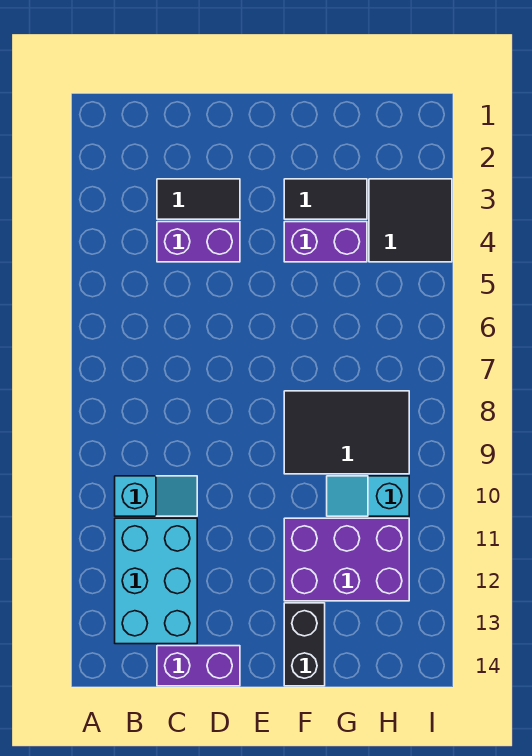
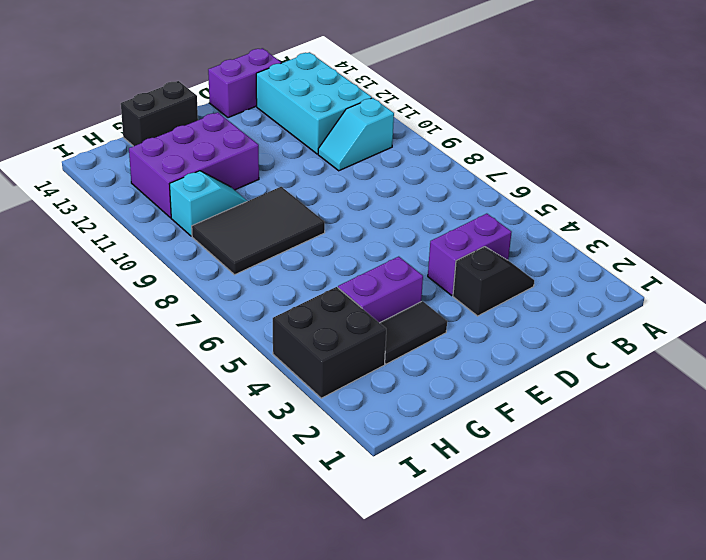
black tile C3:D3 level 1 -> black slope C3:D3 level 1 top D
black brick F13:F14 level 1 -> black brick F14:G14 level 1
black tile H3:I4 level 1 -> black brick H3:I4 level 1

